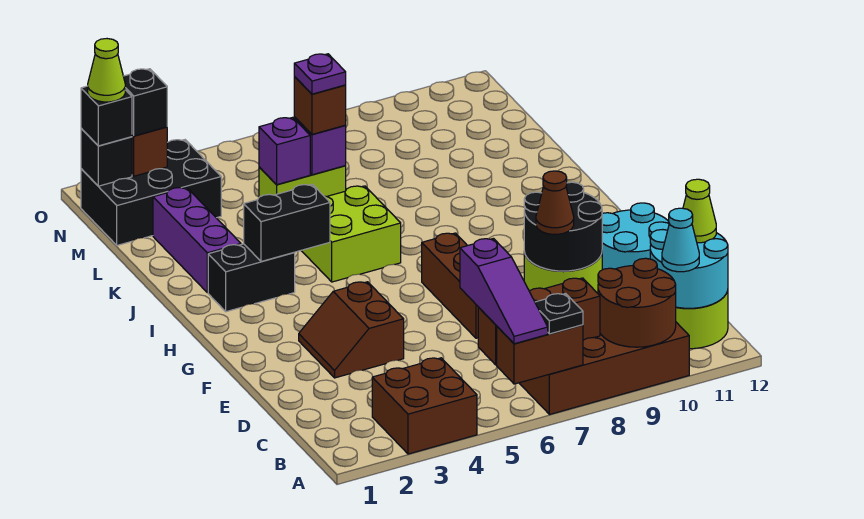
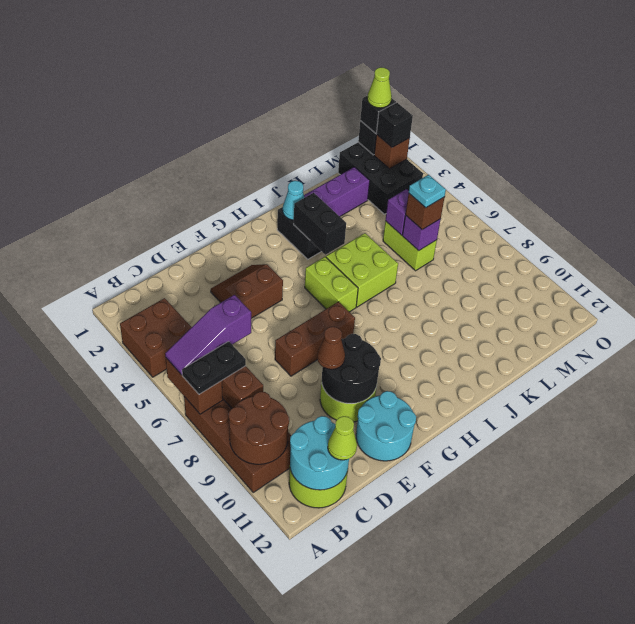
black plate A7 level 3 -> black plate A7:B7 level 3
cyan cone B11 level 3 -> cyan cone I2 level 2
none -> lime brick H5:H6 level 1
purple plate L6 level 4 -> cyan plate L6 level 4

